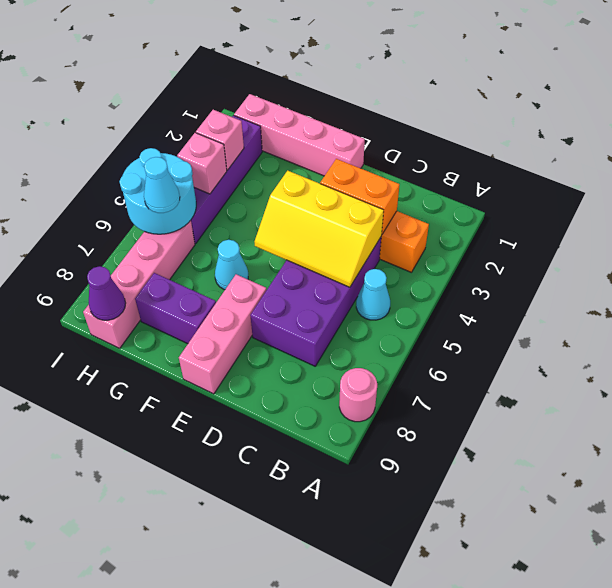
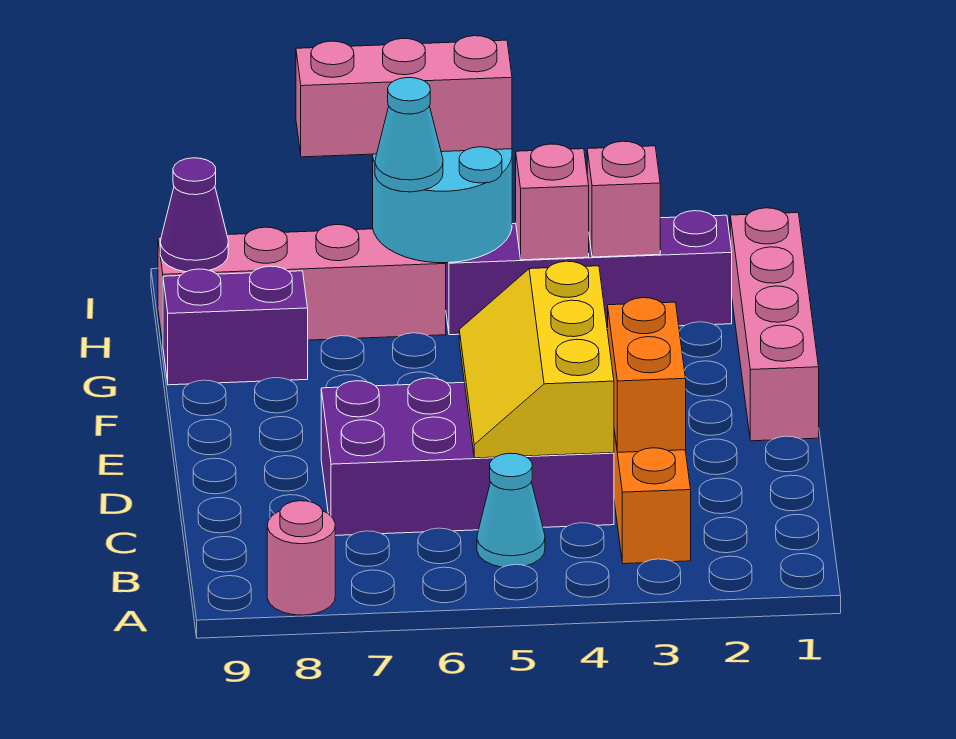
pink brick E7:E9 level 1 -> pink brick I5:I7 level 3
cyan cone F6 level 1 -> none
purple brick F8:G8 level 1 -> purple brick G8:G9 level 1

